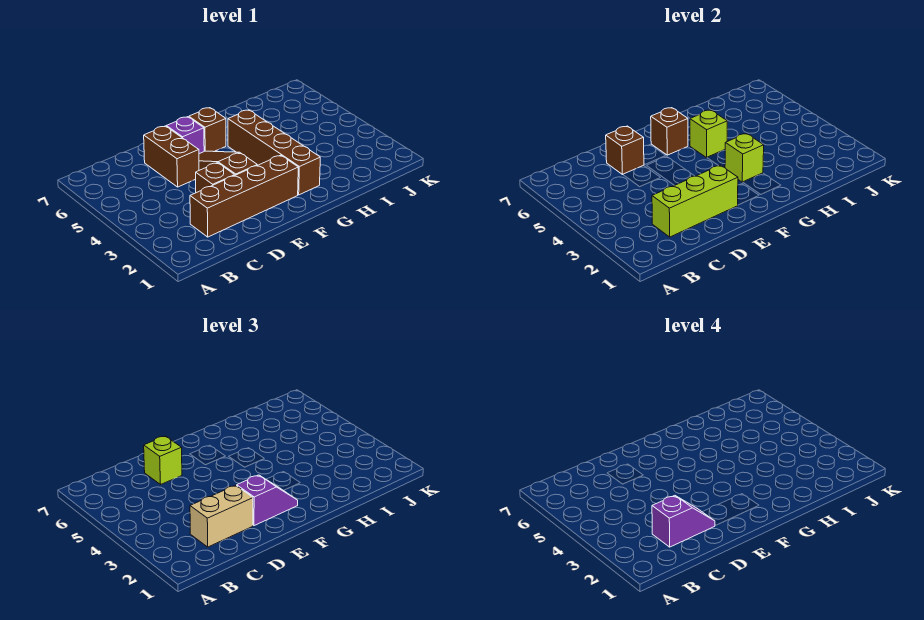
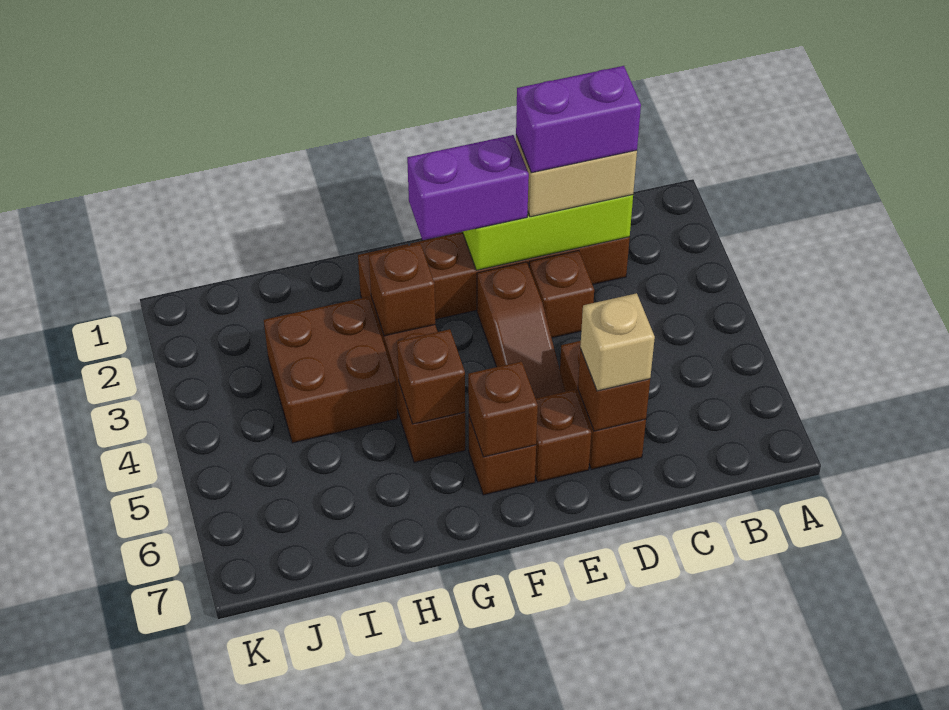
purple slope C2:D2 level 4 top C -> purple brick C2:D2 level 4
lime brick D6 level 3 -> tan brick D6 level 3
purple slope E2:F2 level 3 top E -> purple brick E2:F2 level 3
purple brick E6 level 1 -> brown brick E6 level 1
lime brick G3 level 2 -> brown brick G3 level 2
lime brick G5 level 2 -> brown brick G5 level 2
none -> brown brick H3:I4 level 1

